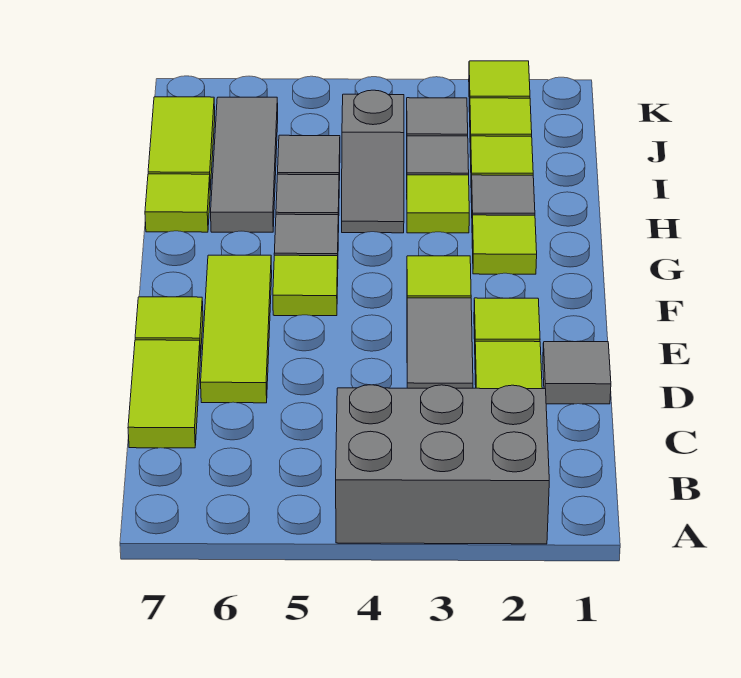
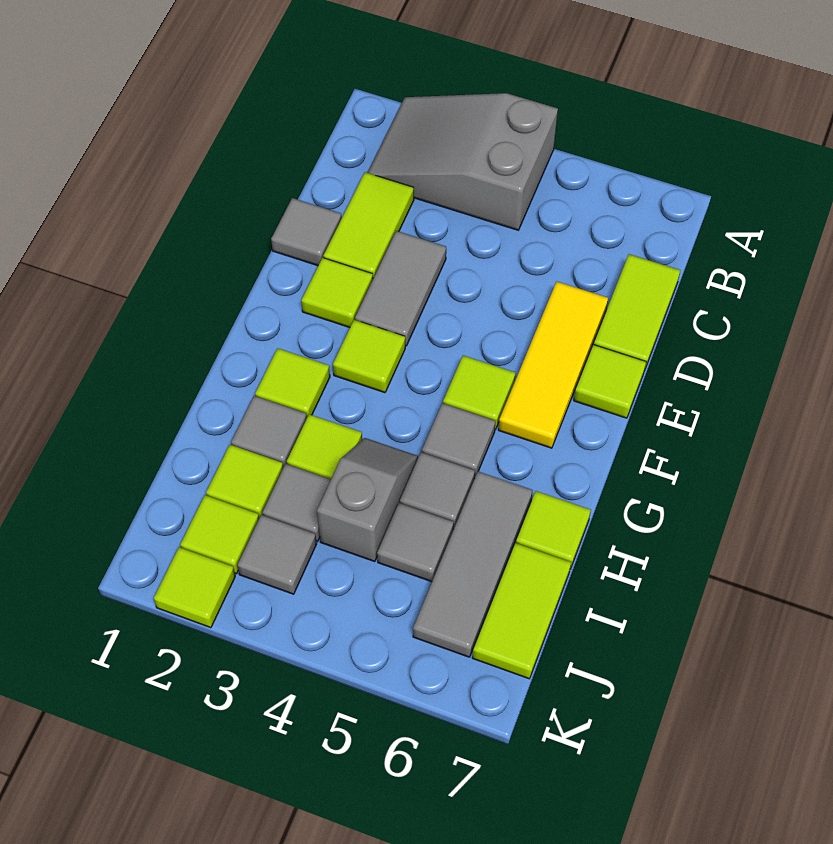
grey brick A2:B4 level 1 -> grey slope A2:B4 level 1 top 4
lime tile D6:F6 level 1 -> yellow tile D6:F6 level 1

